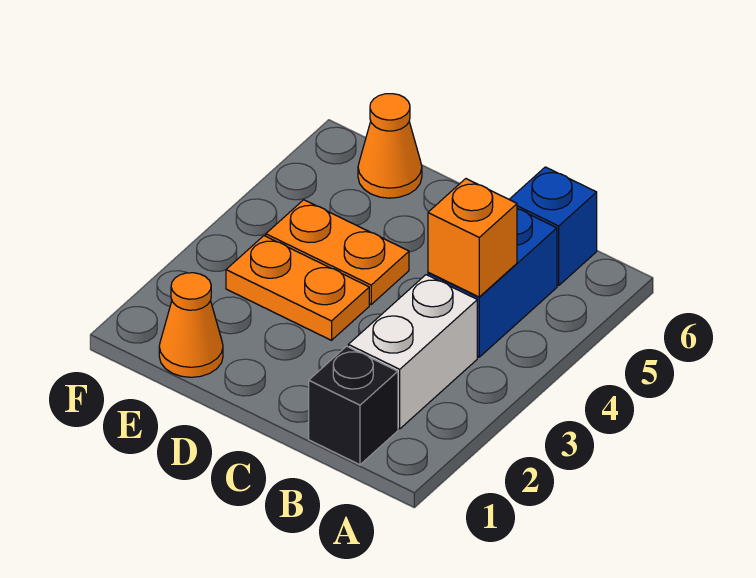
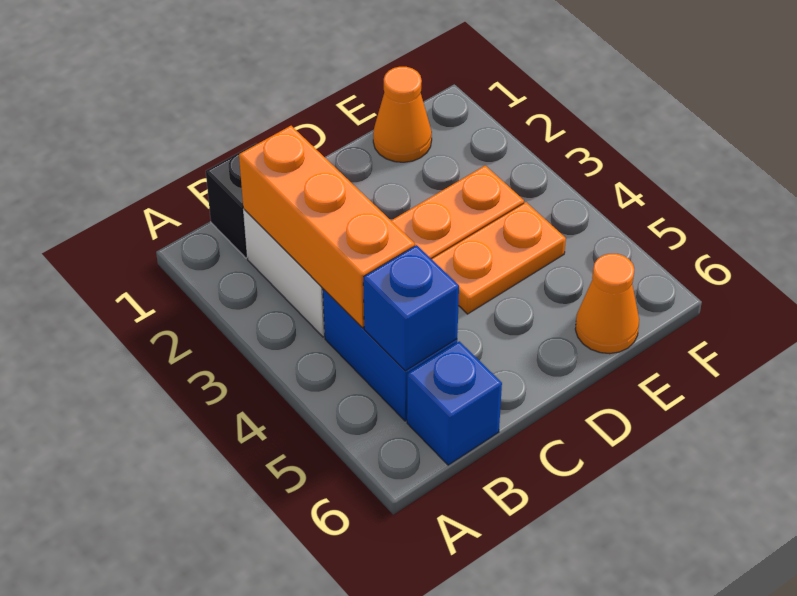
orange brick B4 level 2 -> orange brick B2:B4 level 2
none -> blue brick B5 level 2

